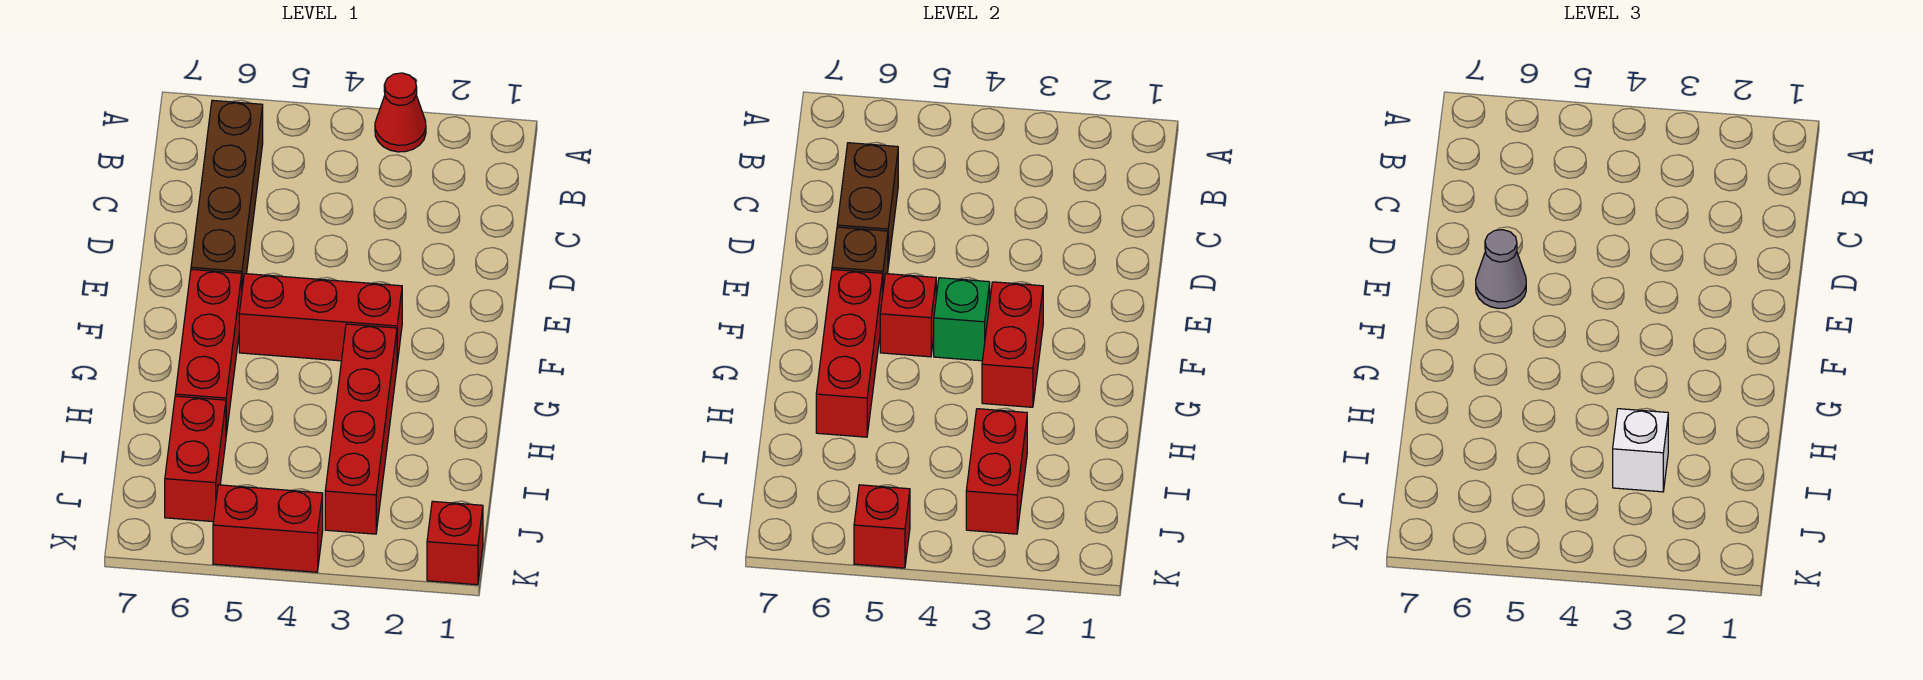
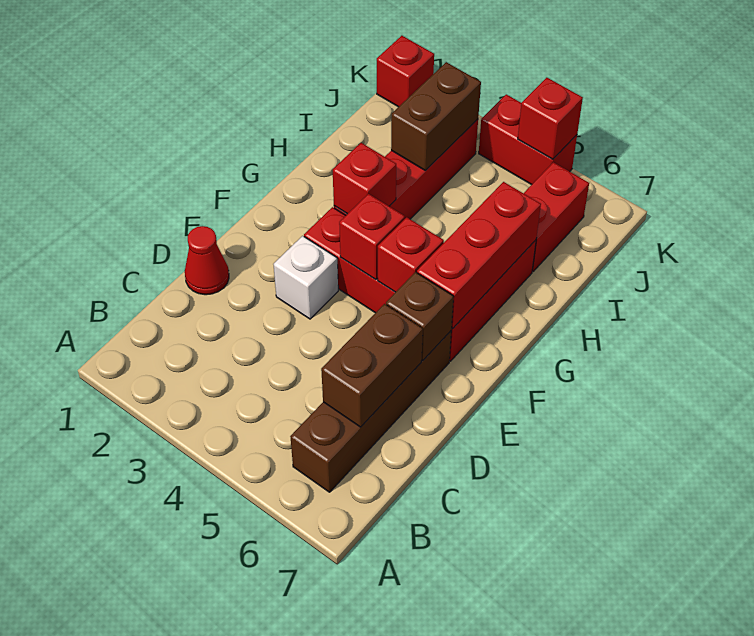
red cone A3 level 1 -> red cone D1 level 1
grey cone E6 level 3 -> none
red brick F3:G3 level 2 -> red brick G3 level 2
green brick F4 level 2 -> red brick F4 level 2
red brick I3:J3 level 2 -> brown brick I3:J3 level 2
white brick I3 level 3 -> white brick E3 level 1

